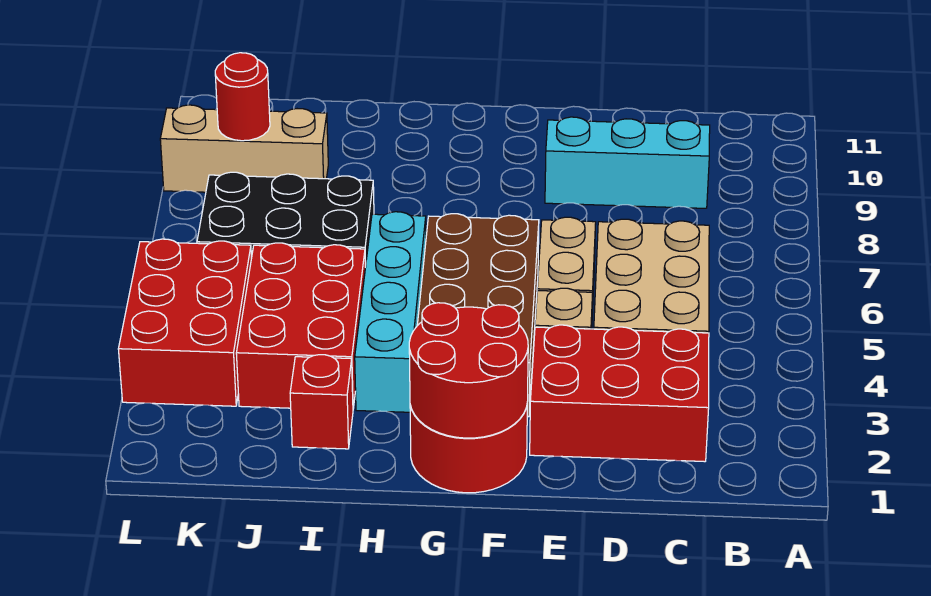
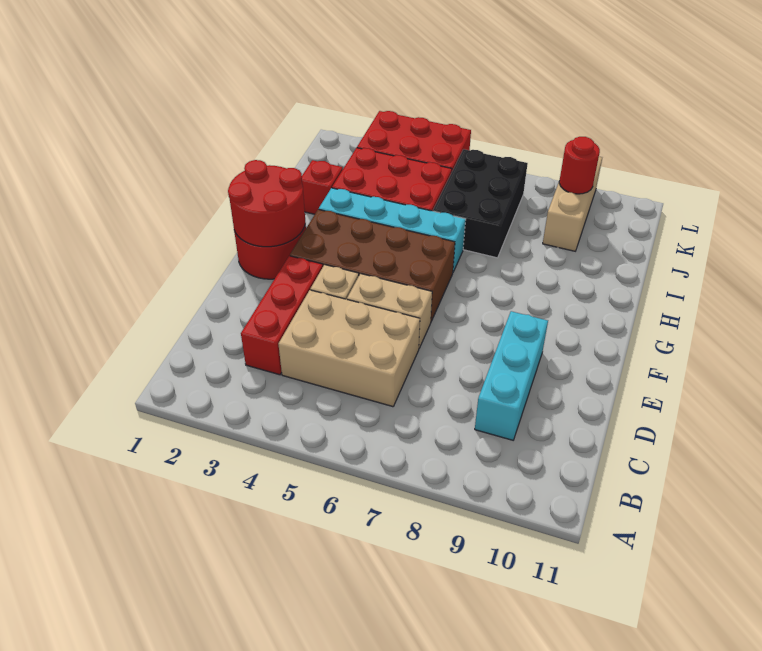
red brick C2:E3 level 1 -> red brick C3:E3 level 1

